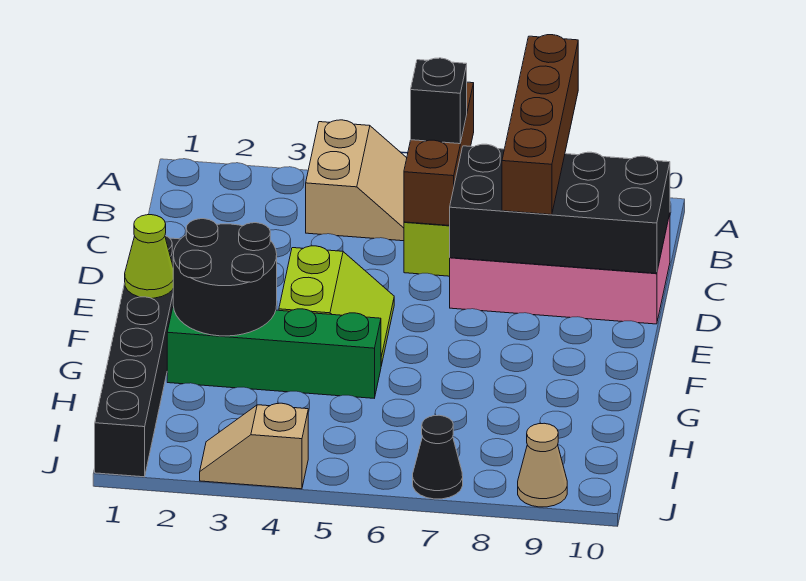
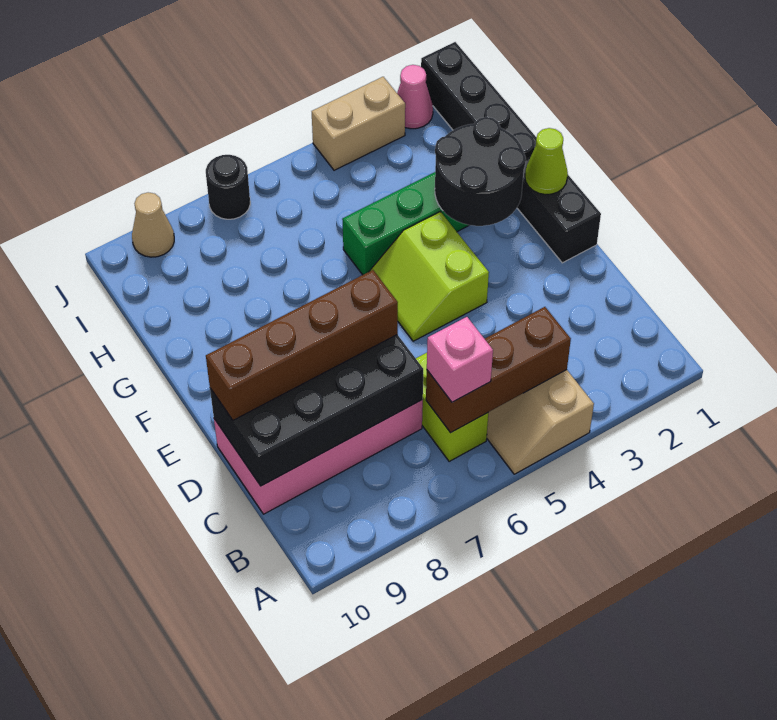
brown brick A6:C6 level 2 -> brown brick B4:B6 level 2
brown brick A8:D8 level 3 -> brown brick D7:D10 level 3
black brick B6 level 3 -> pink brick B6 level 3
none -> pink cone J2 level 1
tan slope J3:J4 level 1 top 4 -> tan brick J3:J4 level 1
black cone J7 level 1 -> black round brick J7 level 1

